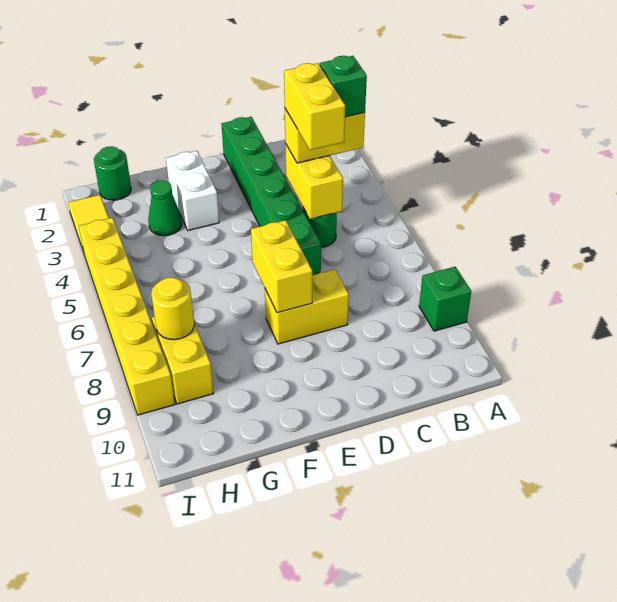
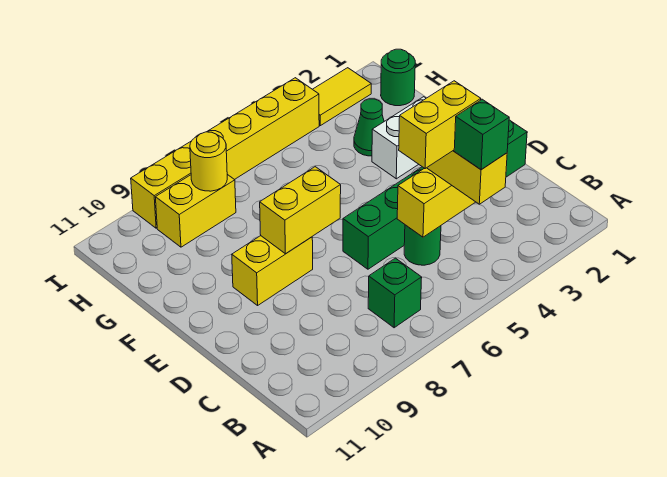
green brick A9 level 1 -> green brick B7 level 1
yellow brick D8:E8 level 1 -> yellow brick E8:E9 level 1

